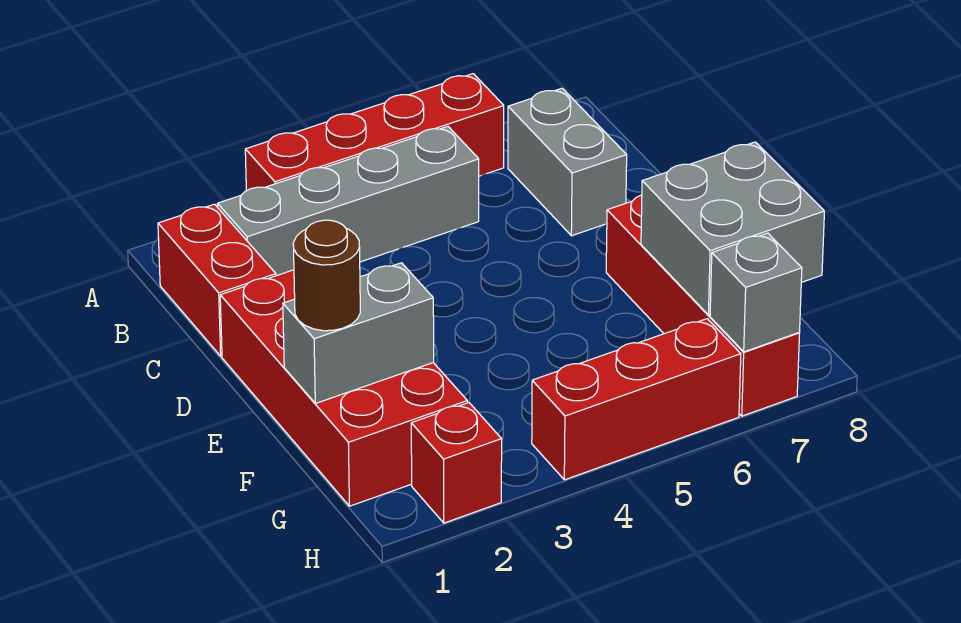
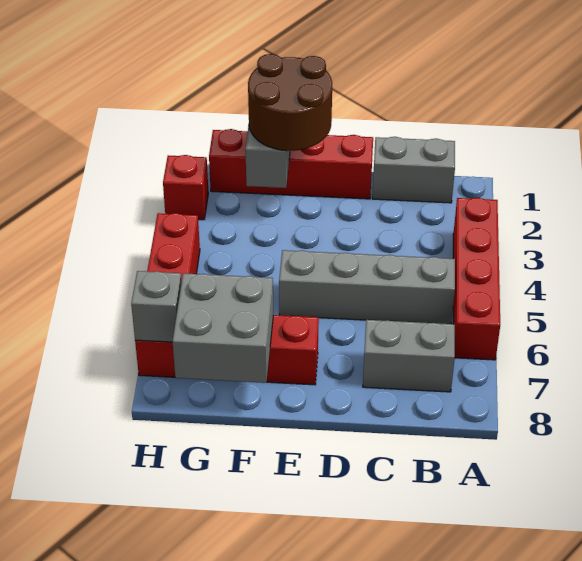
red brick B1:C1 level 1 -> grey brick B1:C1 level 1
grey brick B2:B5 level 1 -> grey brick B5:E5 level 1
red brick D1:G2 level 1 -> red brick D1:G1 level 1
brown round brick F1 level 3 -> brown round brick E1:F2 level 3

